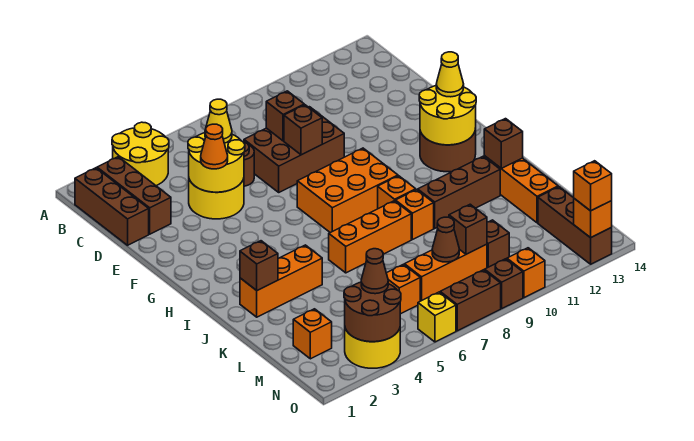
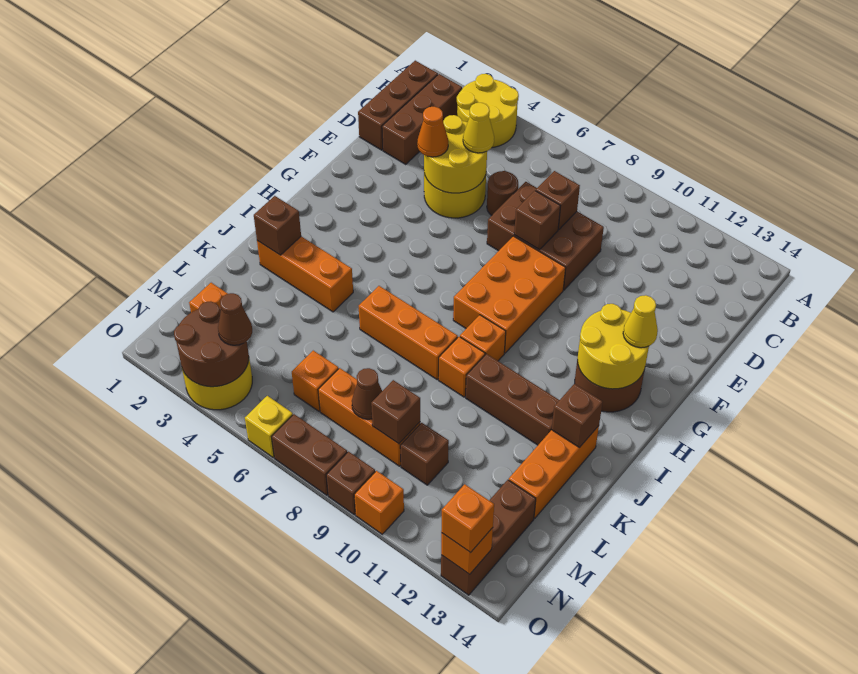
orange brick G7:H9 level 1 -> orange brick F8:H9 level 1

